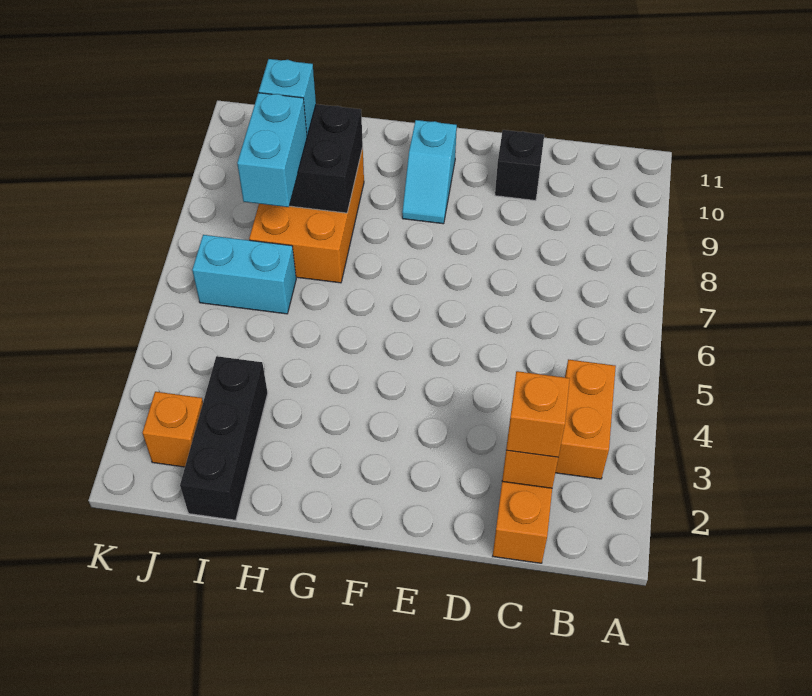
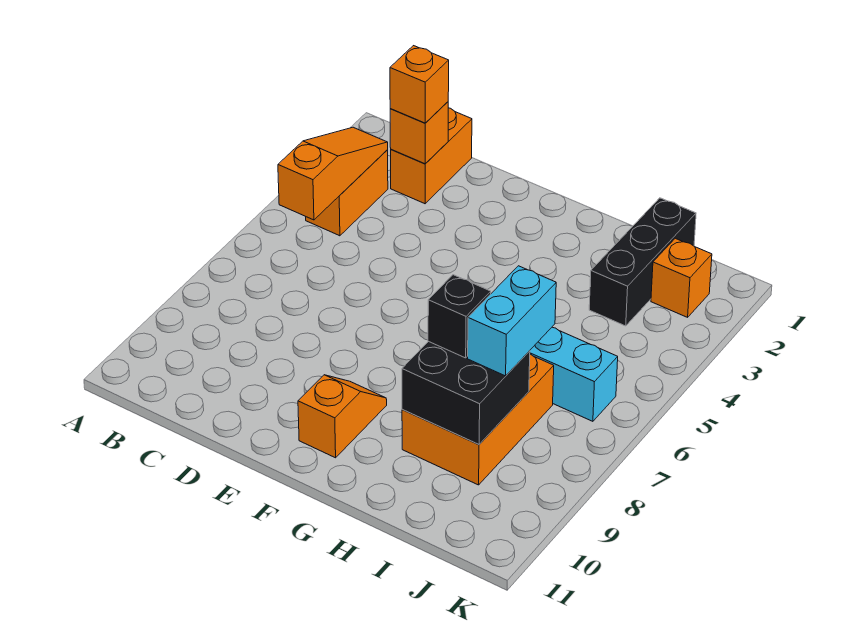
none -> orange slope B3:B5 level 2 top 5
black brick D10 level 1 -> black brick H8 level 3
cyan slope F9:F10 level 1 top 10 -> orange slope F9:F10 level 1 top 10
cyan brick I9 level 3 -> none

